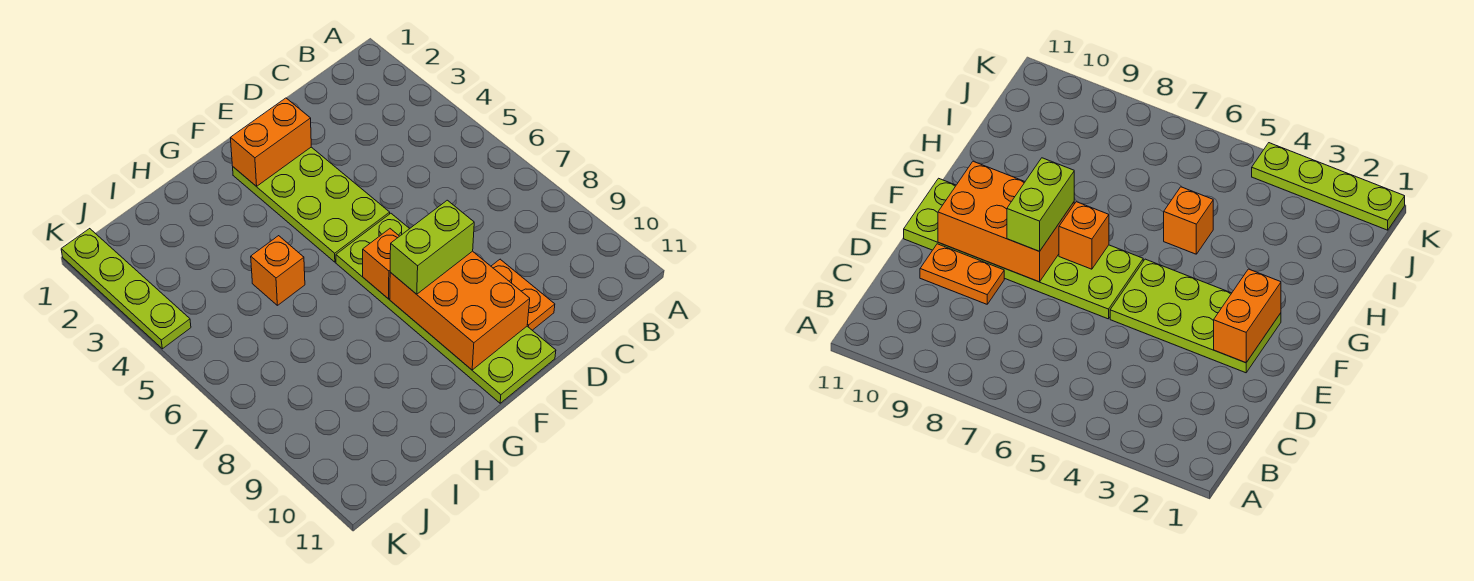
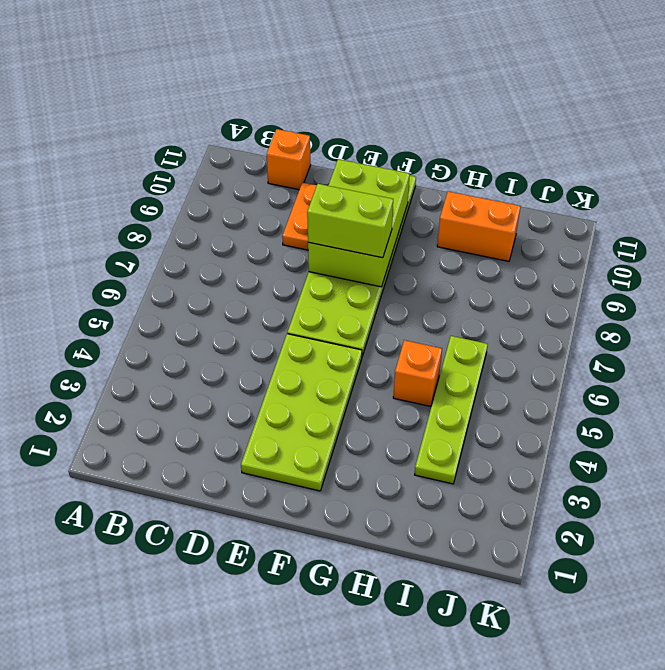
orange brick E2:F2 level 2 -> orange brick H10:I10 level 1
orange brick E8:F10 level 2 -> lime brick E8:F10 level 2
orange brick F7 level 2 -> orange brick C11 level 1
lime plate K1:K4 level 1 -> lime plate I3:I6 level 1

